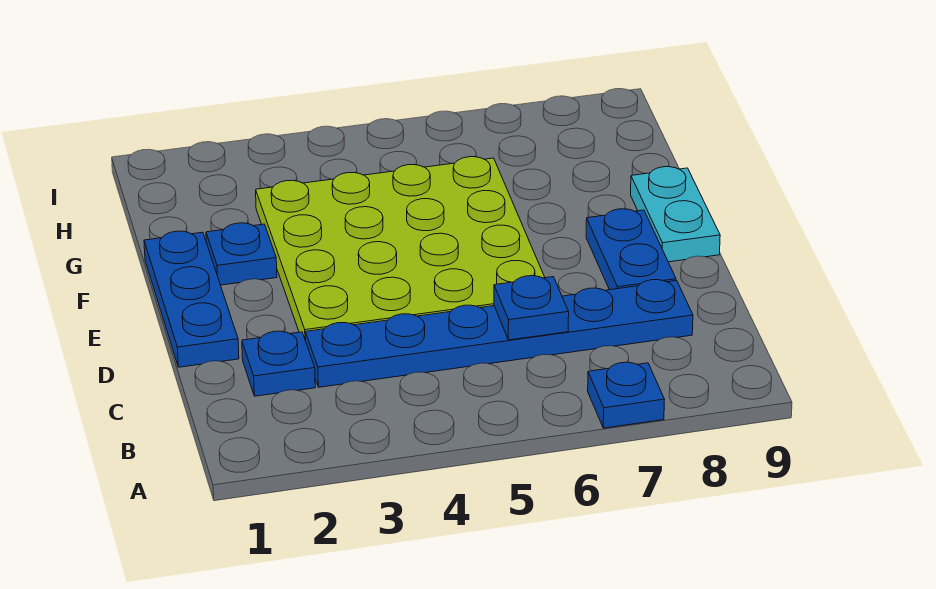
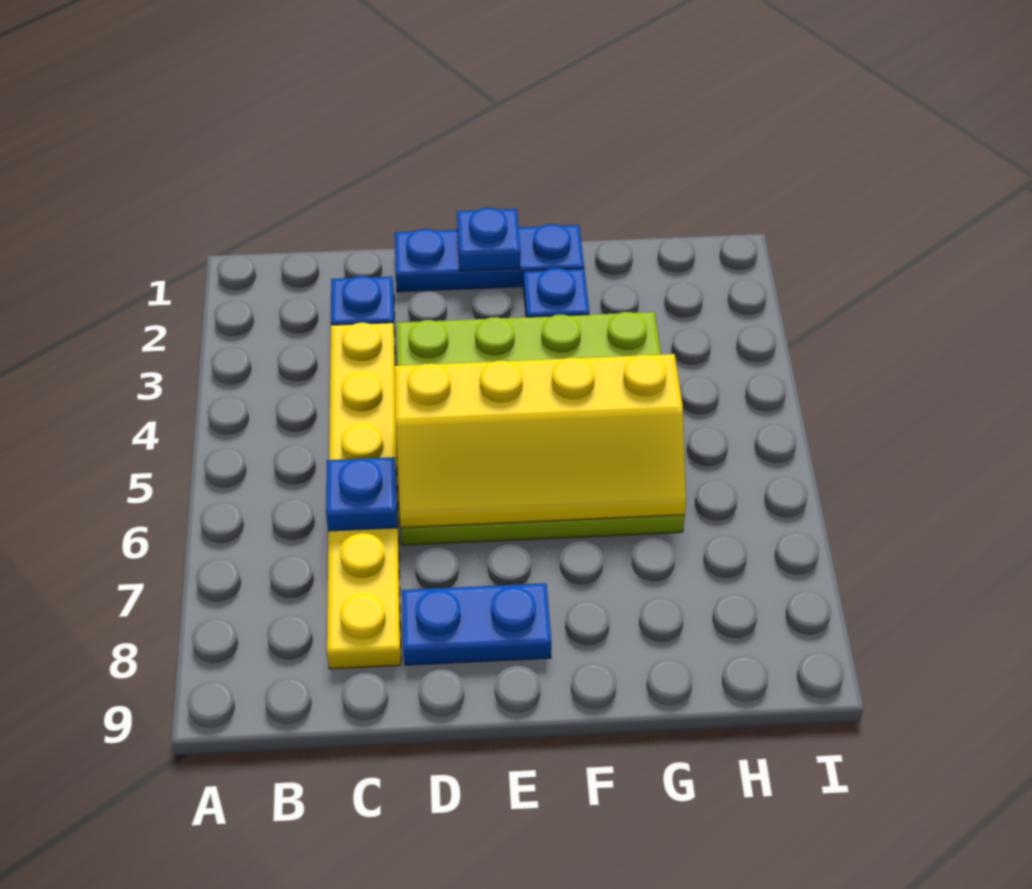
blue plate A7 level 1 -> blue plate E1 level 2
blue plate C3:C8 level 1 -> yellow plate C3:C8 level 1
none -> yellow slope D5:G6 level 2 top 5
cyan plate E9:F9 level 1 -> none

